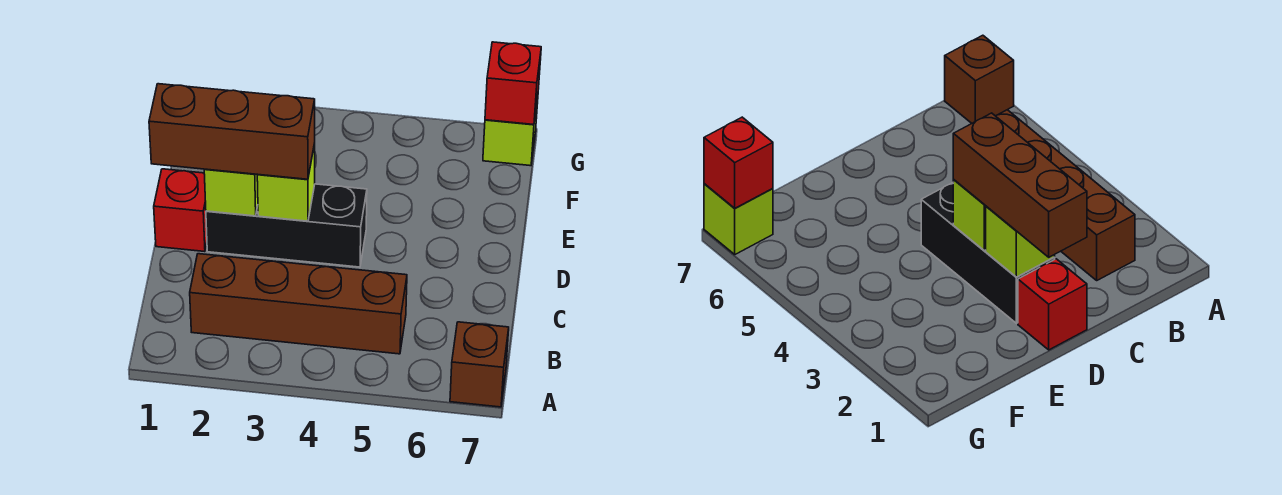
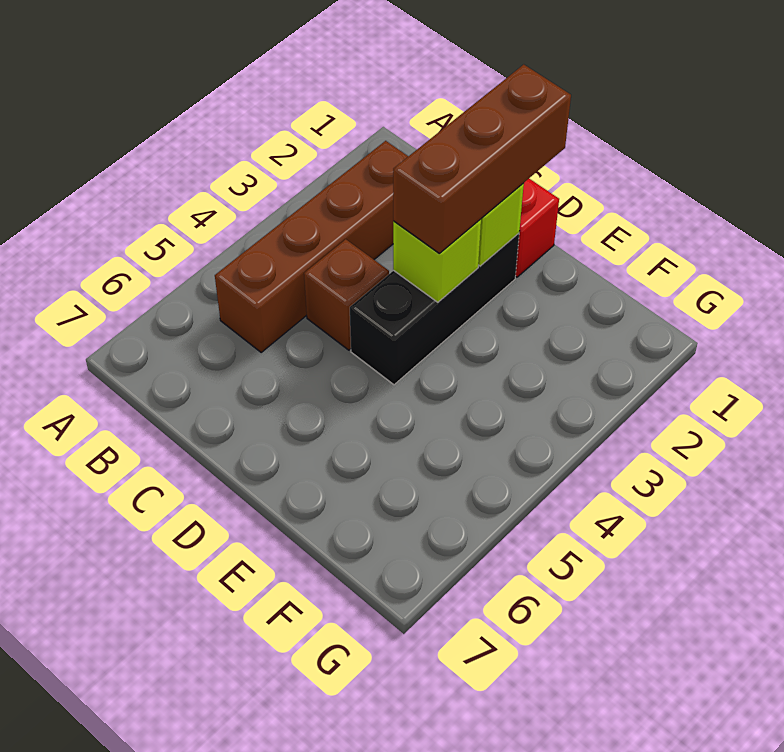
brown brick A7 level 1 -> brown brick C4 level 1
lime brick G7 level 1 -> none
red brick G7 level 2 -> none

